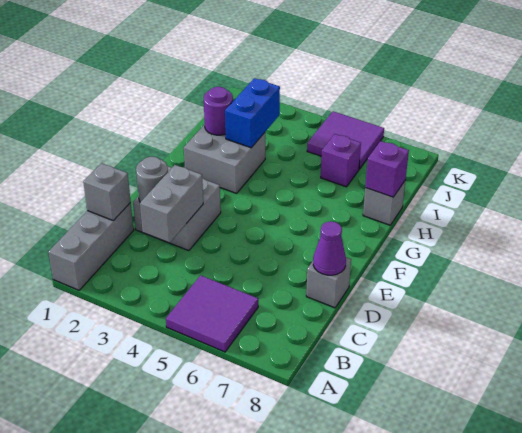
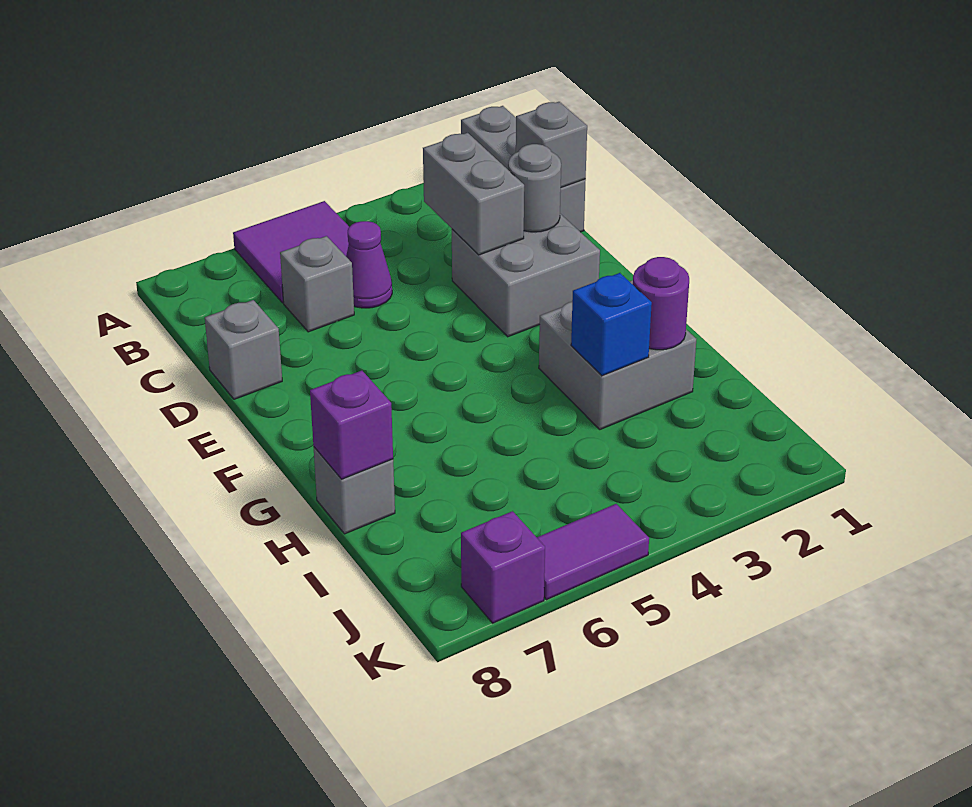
none -> grey brick C6 level 1
purple cone D8 level 2 -> purple cone C5 level 1
blue brick H3:I3 level 2 -> blue brick H3 level 2
purple brick I6 level 1 -> purple brick K7 level 1
purple tile J5:K6 level 1 -> purple tile K5:K6 level 1

